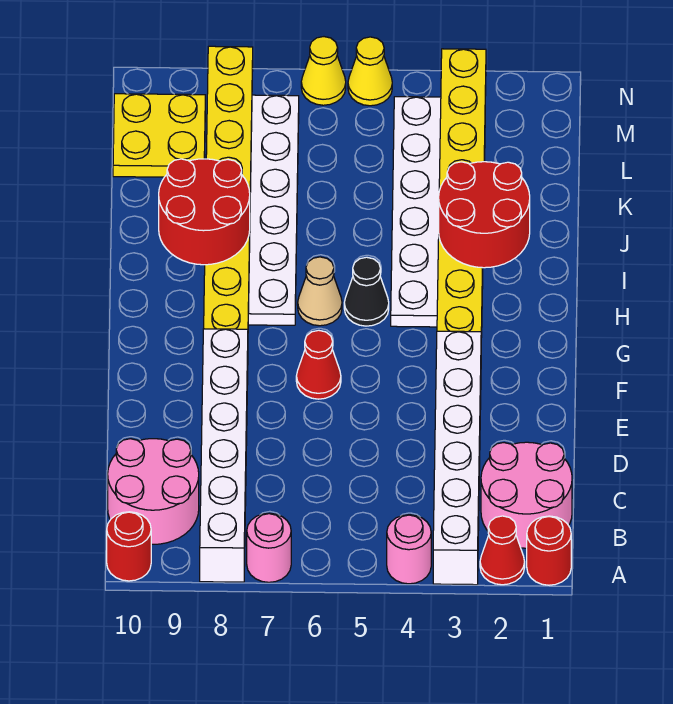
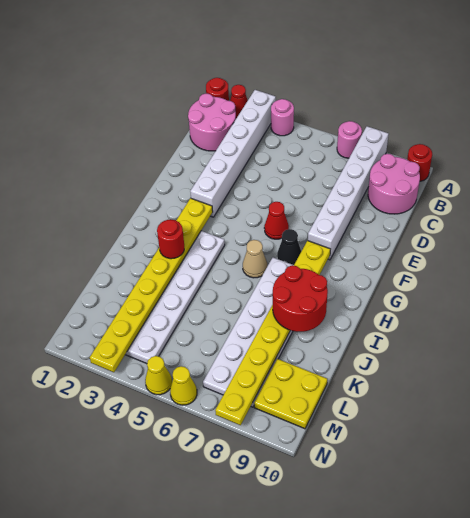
black cone H5 level 1 -> black cone G7 level 1
red round brick I2:J3 level 3 -> red round brick I3 level 3

